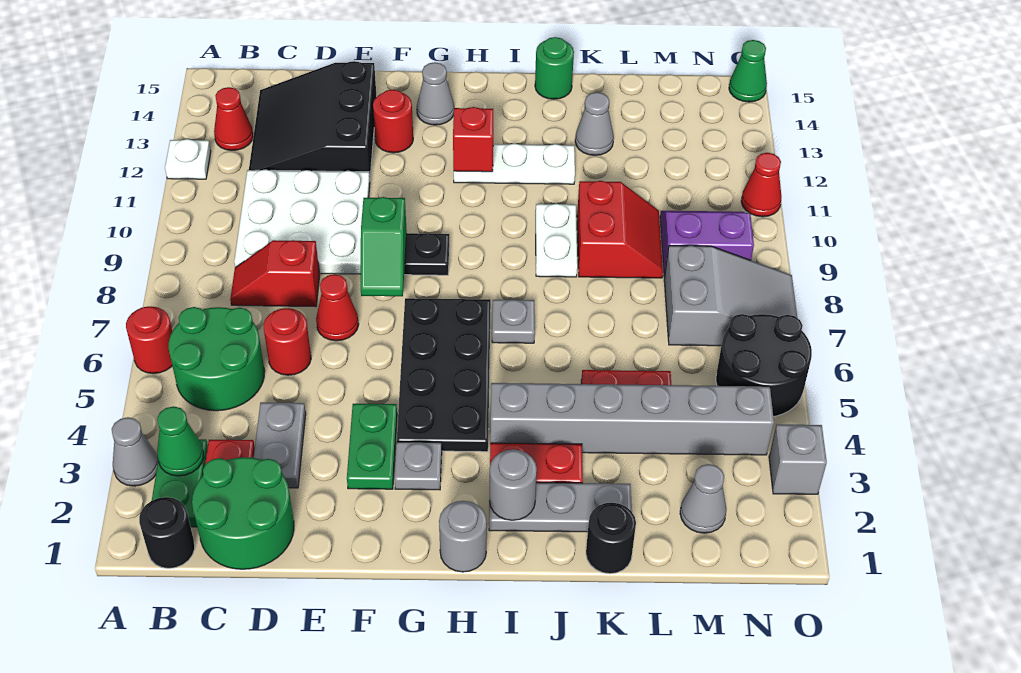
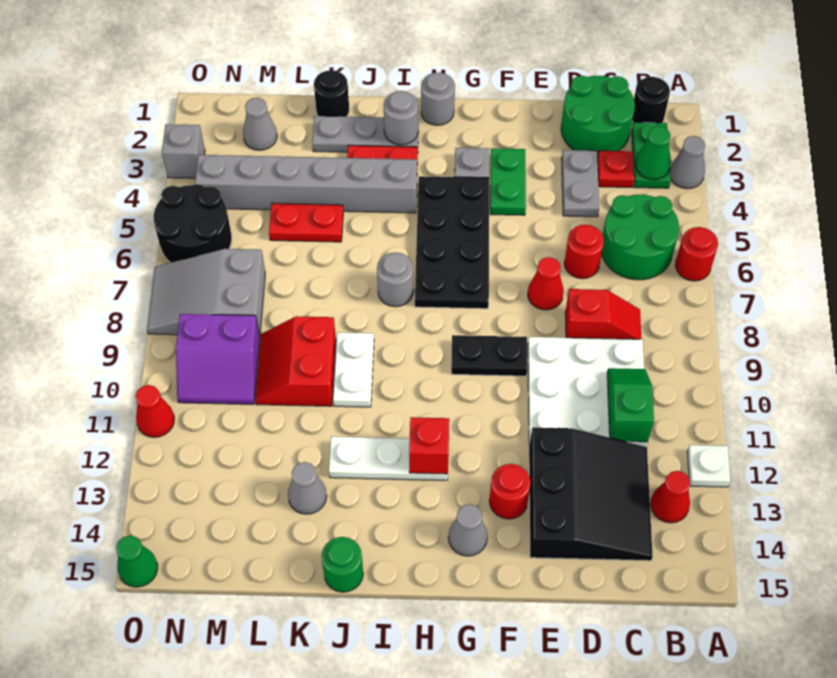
green slope F8:F9 level 2 top 9 -> green slope C10:C11 level 2 top 11
grey plate I7 level 1 -> grey round brick I7 level 1

